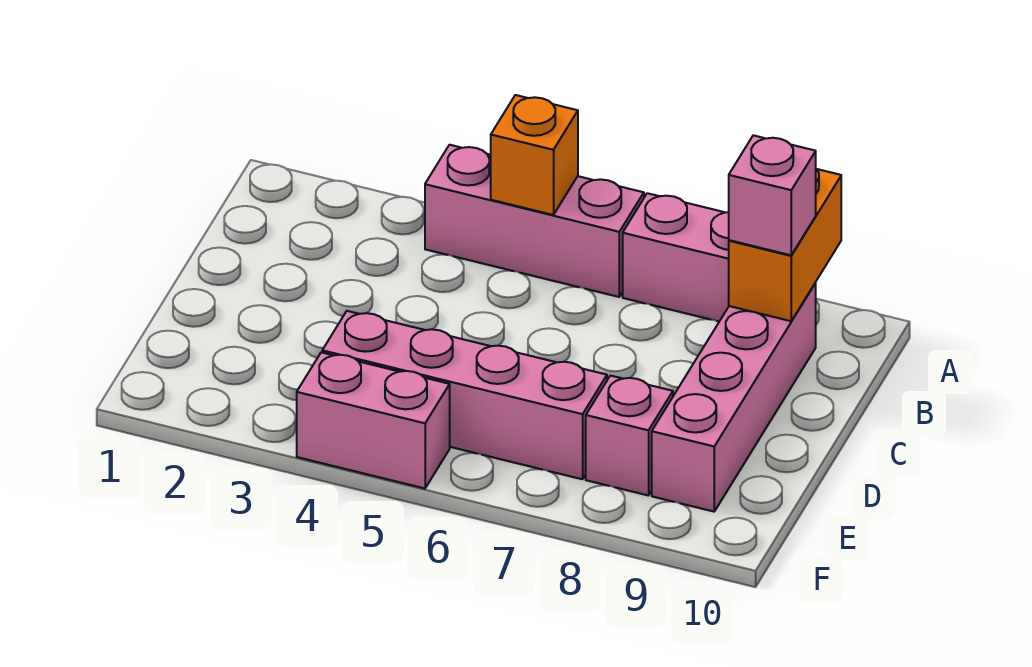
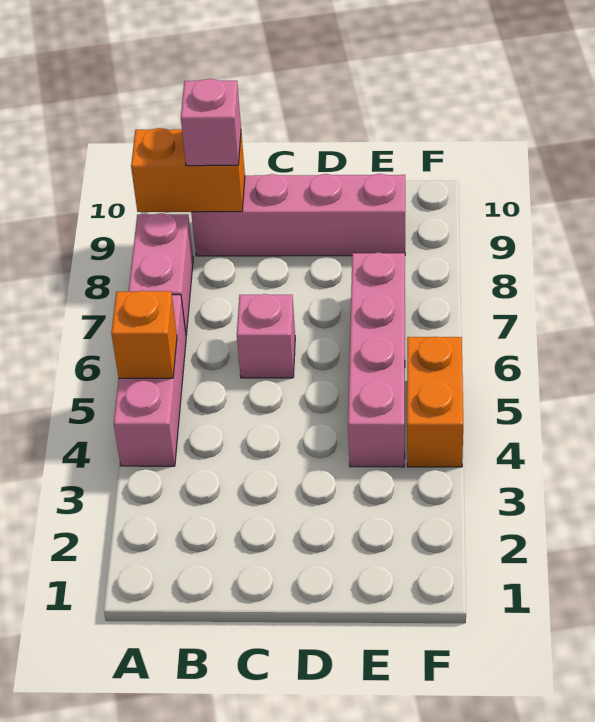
pink brick E8 level 1 -> pink brick C6 level 1
pink brick F4:F5 level 1 -> orange brick F4:F5 level 1

